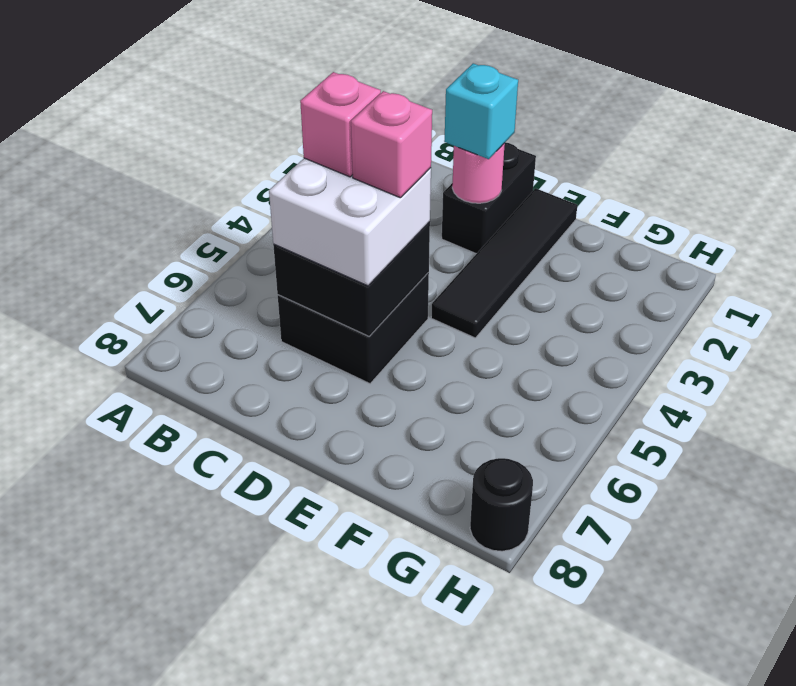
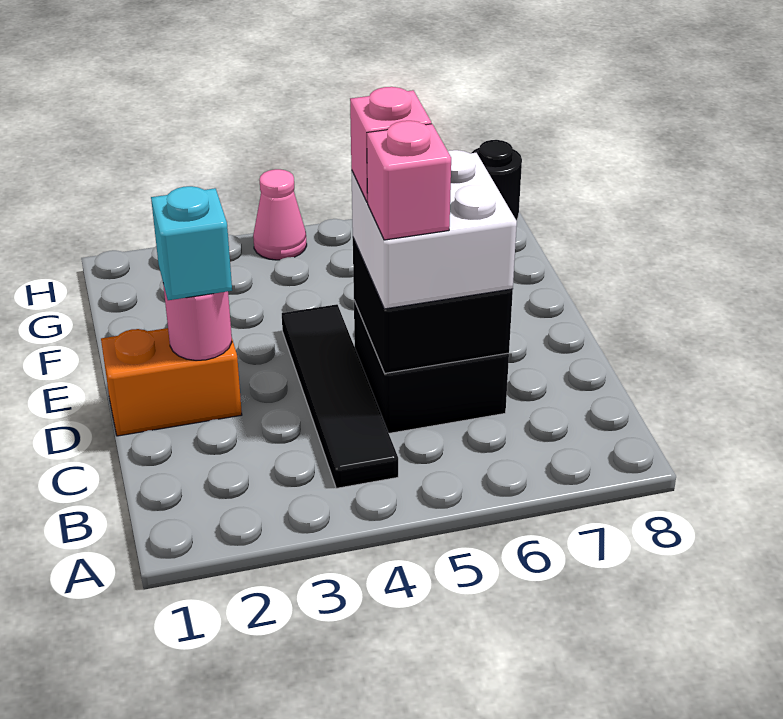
black brick D1:D2 level 1 -> orange brick D1:D2 level 1
black tile E1:E4 level 1 -> black tile B4:E4 level 1
none -> pink cone H4 level 1

